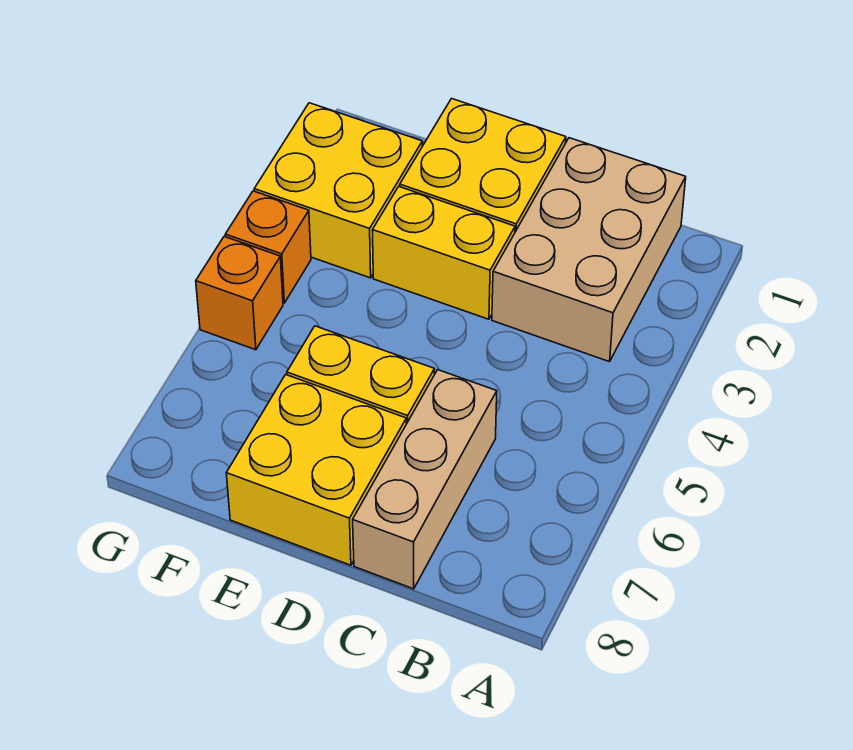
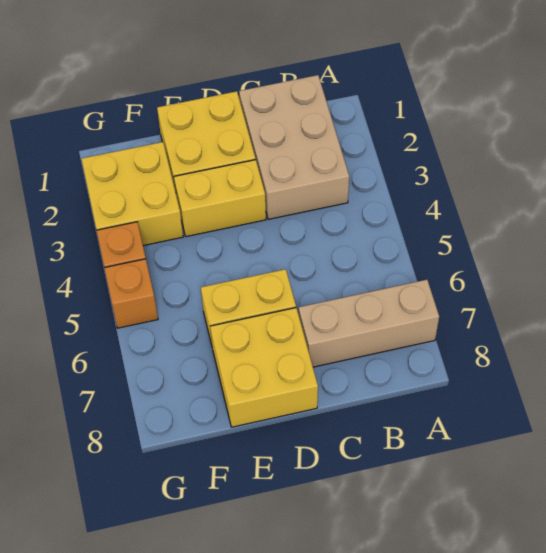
tan brick C6:C8 level 1 -> tan brick A7:C7 level 1

